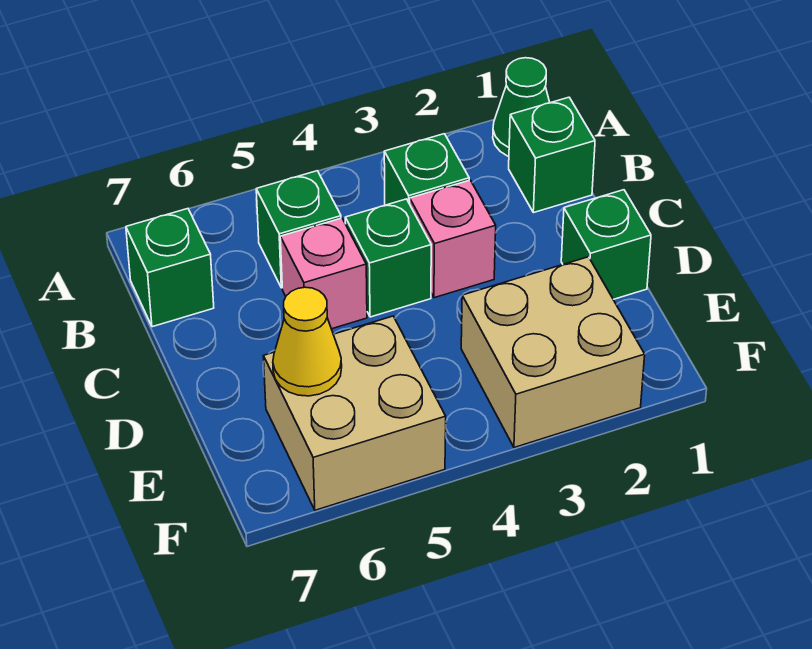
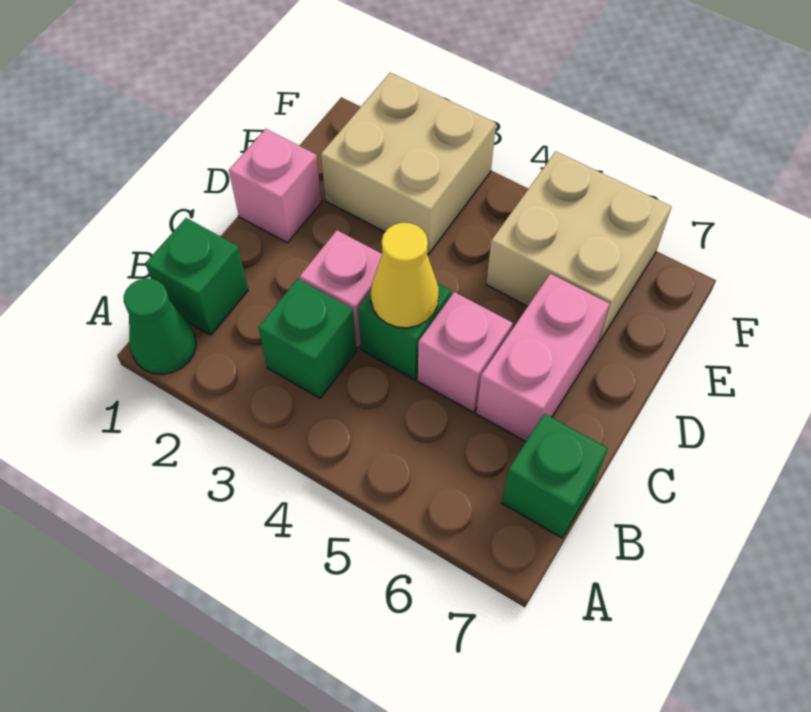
green brick B5 level 1 -> none
none -> pink brick C6:D6 level 1
green brick D1 level 1 -> pink brick D1 level 1
yellow cone E6 level 2 -> yellow cone C4 level 2

